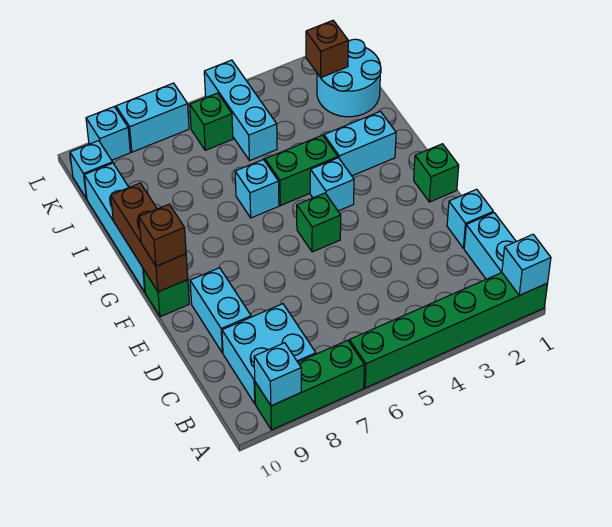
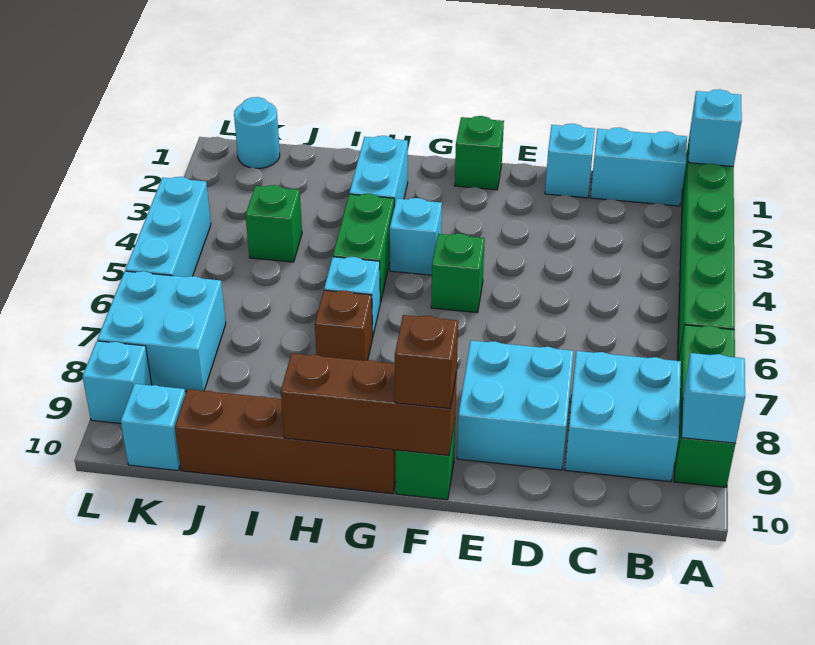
cyan brick D9:E9 level 1 -> cyan brick D8:E9 level 1
cyan brick G10:J10 level 1 -> brown brick G10:J10 level 1
cyan round brick J1:K2 level 1 -> cyan round brick K1 level 1
cyan brick J5:L5 level 1 -> cyan brick L4:L6 level 1
brown brick K2 level 2 -> brown brick H7 level 1
green brick K6 level 1 -> green brick J4 level 1
cyan brick L7:L8 level 1 -> cyan brick K7:L8 level 1

